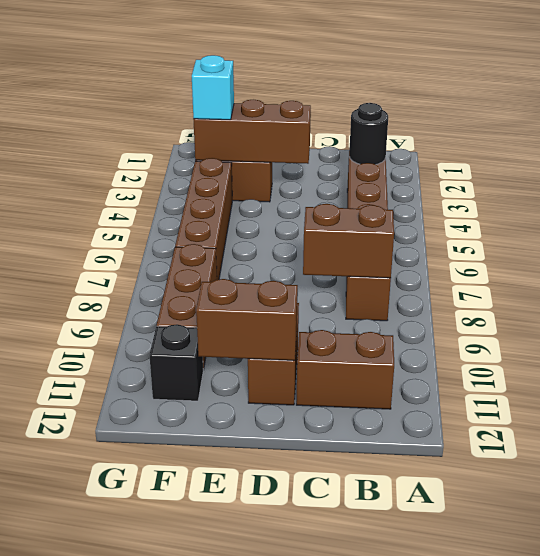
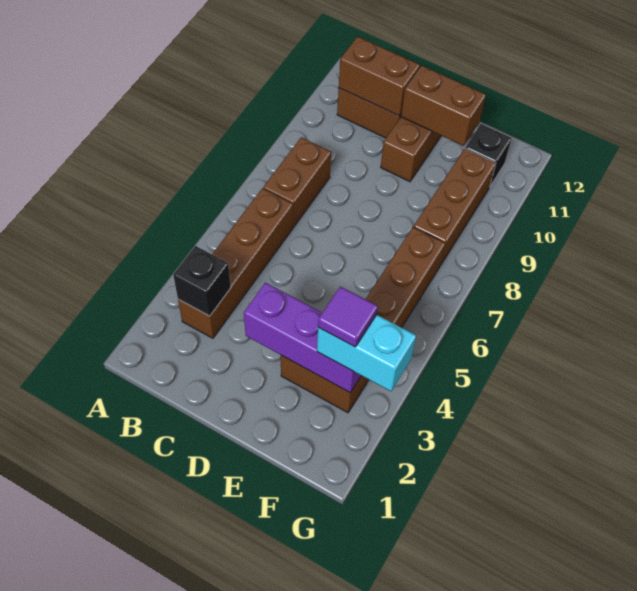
black round brick B3 level 2 -> black brick B3 level 2
brown brick B8:C8 level 2 -> brown brick B11:C11 level 2
brown brick D3:F3 level 2 -> purple brick D3:F3 level 2
cyan brick F3 level 3 -> cyan brick F3:G3 level 3
none -> purple tile F3 level 4

